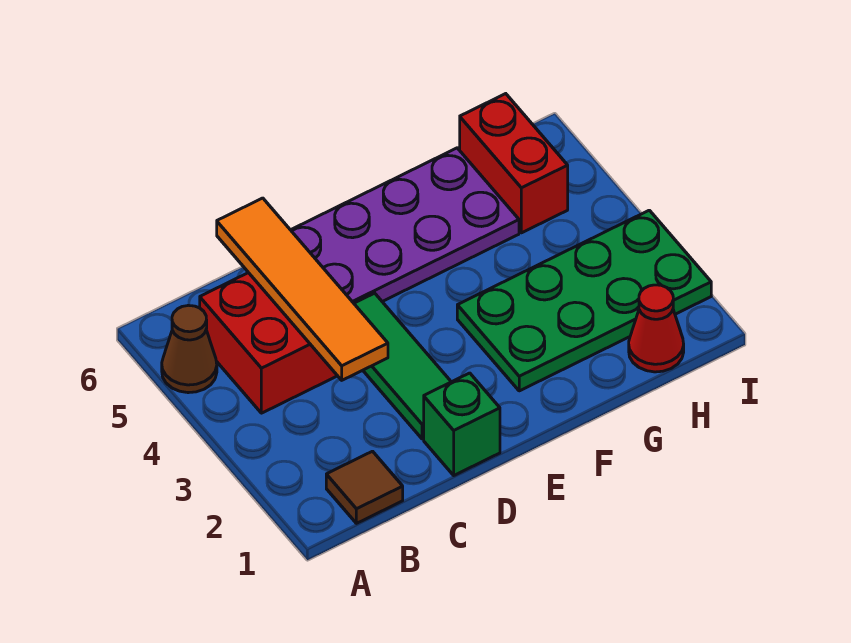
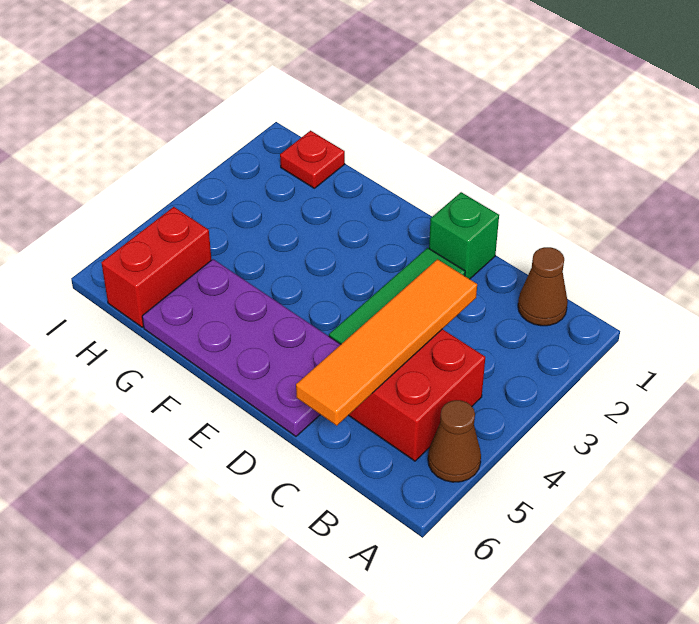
brown tile B1 level 1 -> brown cone B1 level 1
green plate F2:I3 level 1 -> none
red cone H1 level 1 -> red plate H1 level 1

